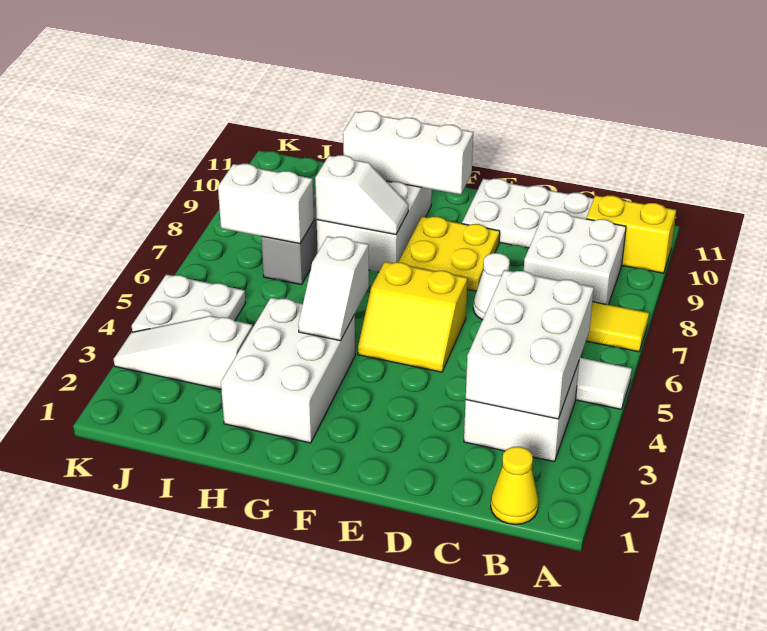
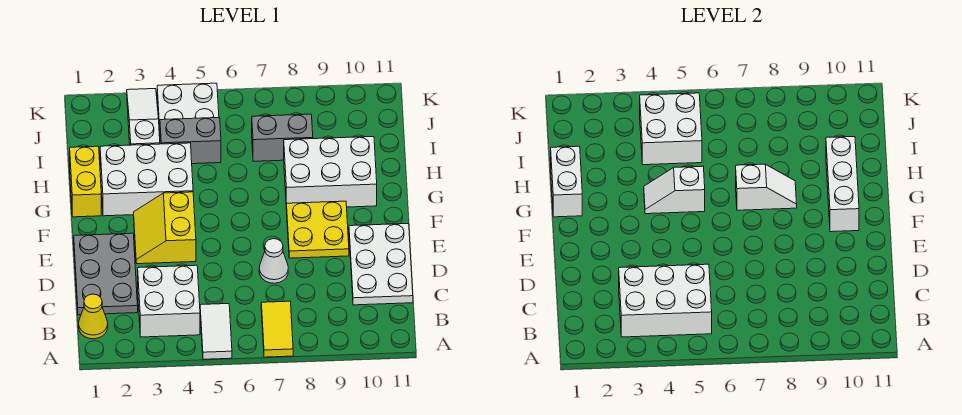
yellow brick A10:B10 level 1 -> yellow brick G1:H1 level 1
white brick B8:C9 level 1 -> white brick I4:J5 level 2
none -> grey plate C1:E2 level 1
yellow slope E5:F6 level 1 top 6 -> yellow slope E3:F4 level 1 top 4
white slope G8:H8 level 2 top H -> white slope G7:G8 level 2 top 7
none -> grey brick I4:I5 level 1
white brick I7:J7 level 2 -> white brick G1:H1 level 2

